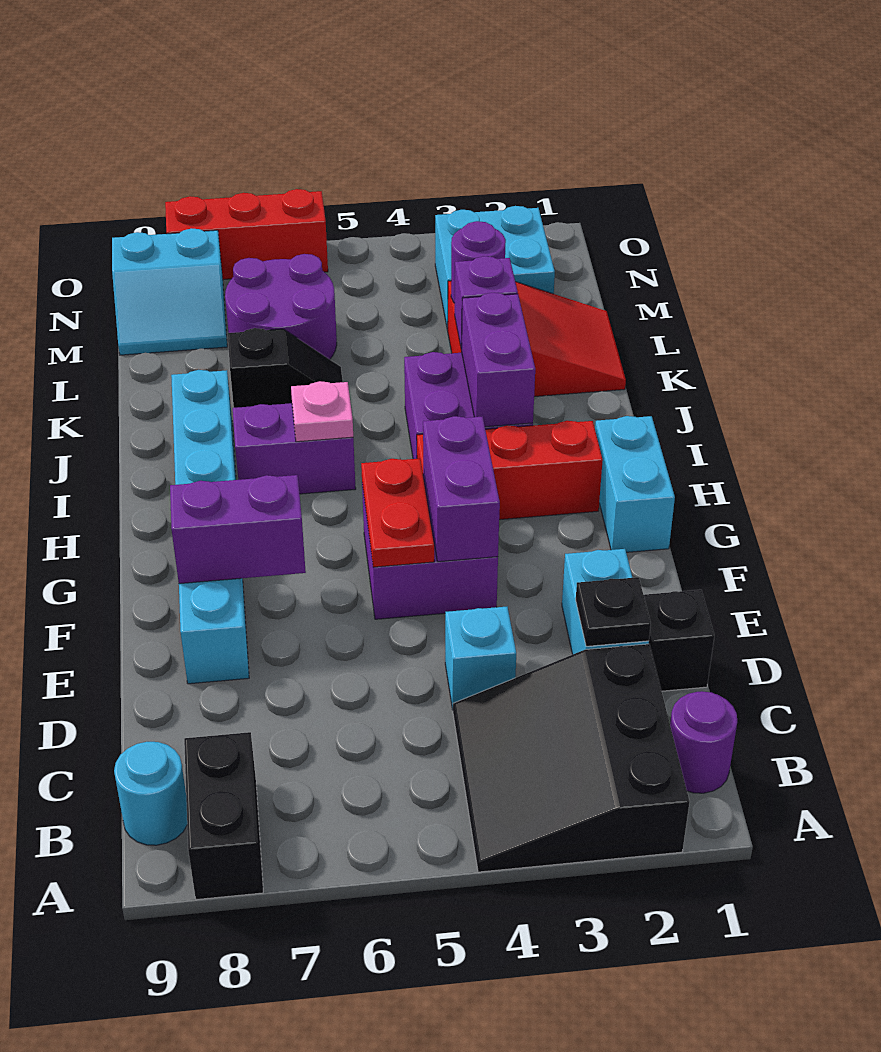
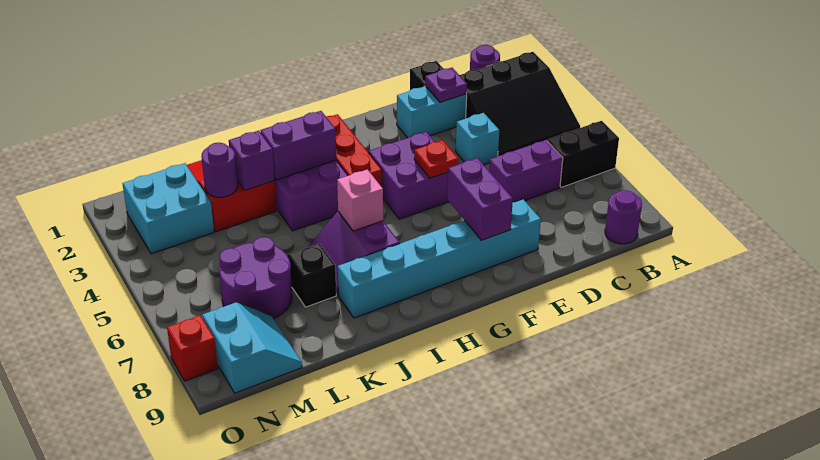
black brick A8:B8 level 1 -> black brick A6:B6 level 1
cyan round brick B9 level 1 -> purple round brick B9 level 1
black plate D2 level 2 -> purple plate D2 level 2
purple brick F4:G4 level 2 -> purple brick C6:D6 level 1
red plate F5:G5 level 2 -> red plate F5 level 2
cyan brick G1:H1 level 1 -> none
pink plate I6 level 2 -> pink brick I6 level 2
red brick O6:O8 level 1 -> red brick O8 level 1

